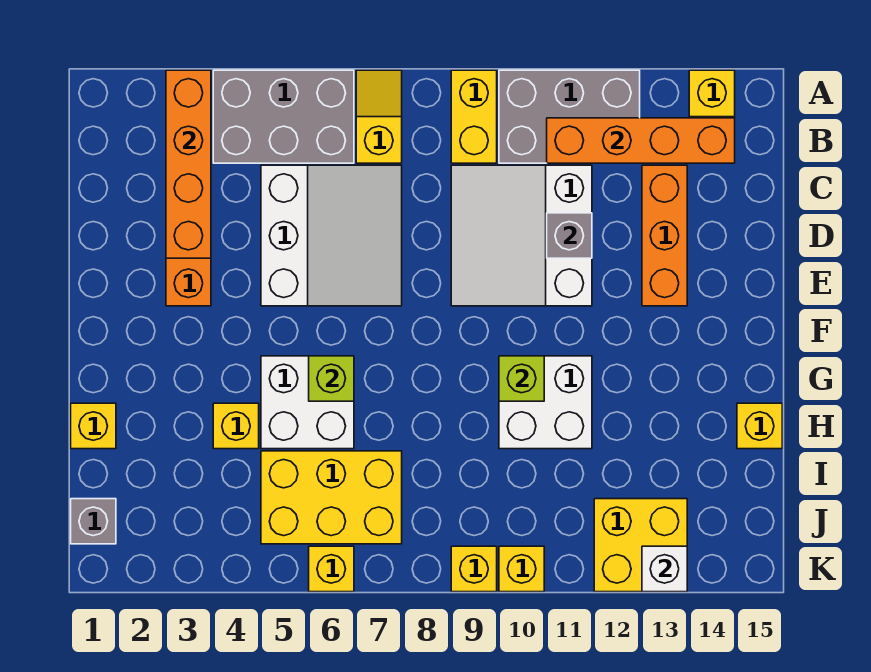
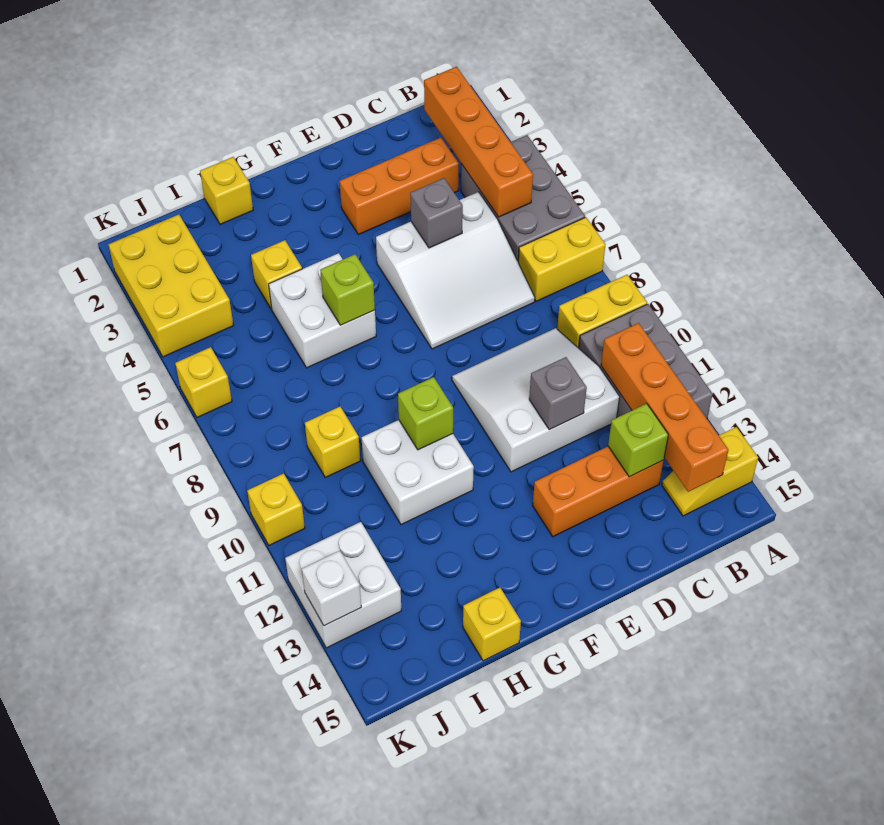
orange brick A3:D3 level 2 -> orange brick B2:B5 level 2
yellow slope A7:B7 level 1 top B -> yellow brick A7:B7 level 1
none -> lime brick C13 level 2
yellow brick I5:J7 level 1 -> yellow brick J2:K4 level 1
grey brick J1 level 1 -> grey brick D5 level 2
yellow brick J12:K13 level 1 -> white brick J12:K13 level 1
yellow brick K9 level 1 -> yellow brick I9 level 1

